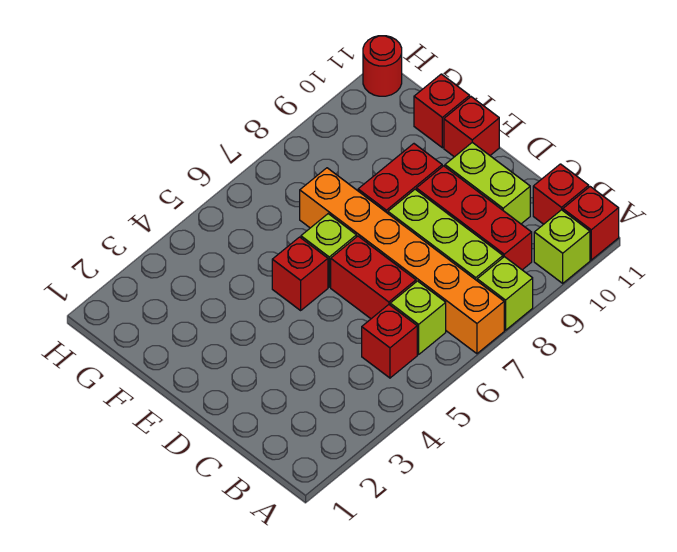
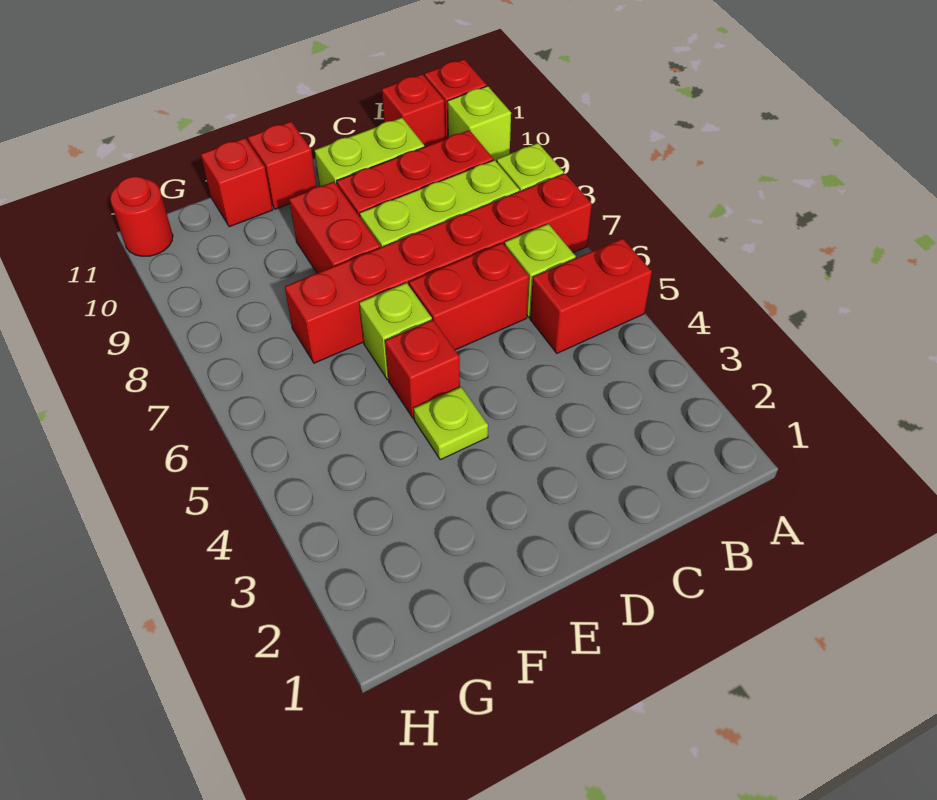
orange brick A7:F7 level 1 -> red brick A7:F7 level 1
red brick B5 level 1 -> red brick A5:B5 level 1
none -> lime plate E4 level 1

